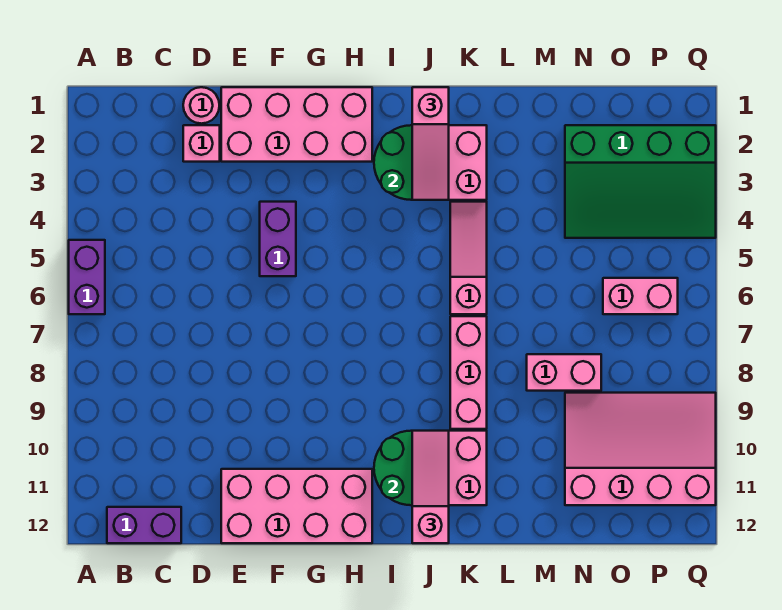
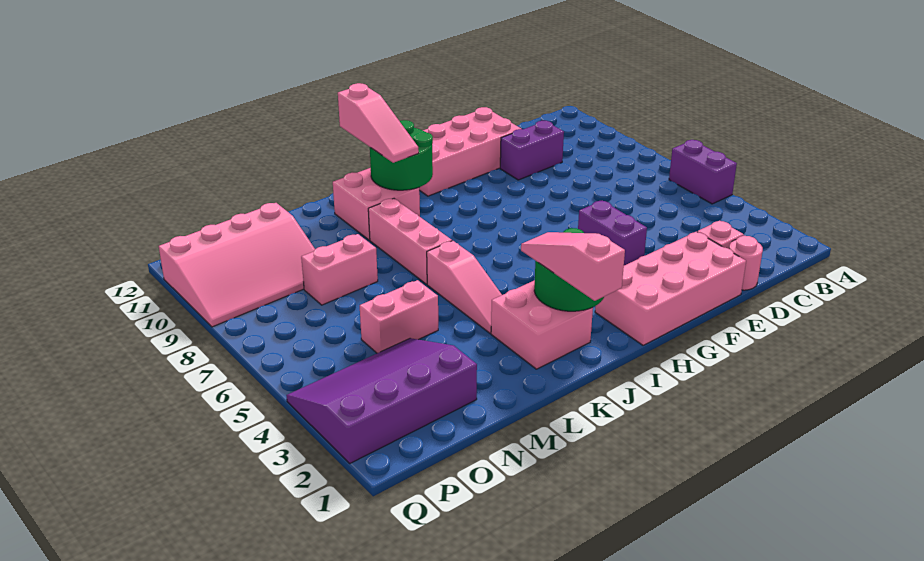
purple brick B12:C12 level 1 -> purple brick D10:E10 level 1
green slope N2:Q4 level 1 top 2 -> purple slope N2:Q4 level 1 top 2
pink brick O6:P6 level 1 -> pink brick M5:N5 level 1

